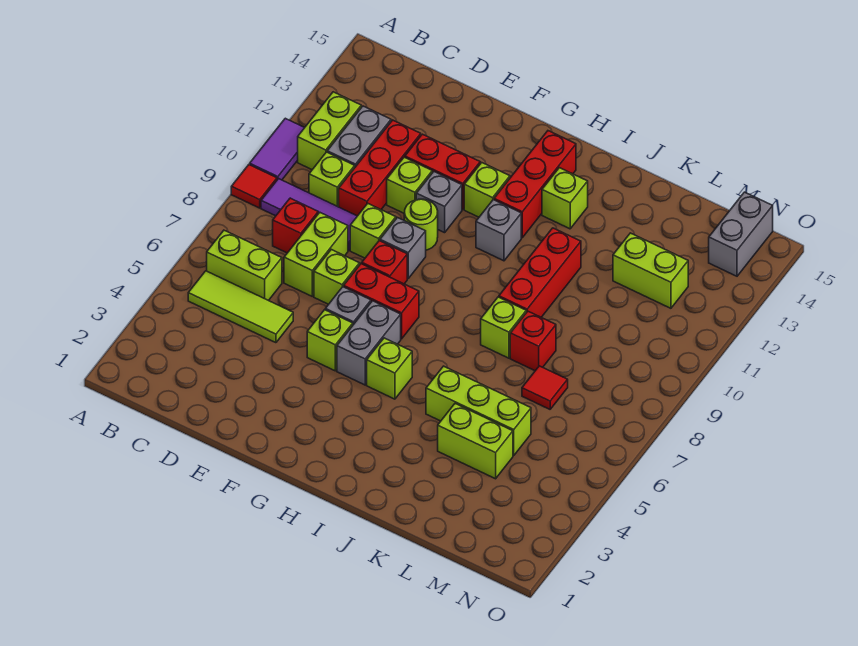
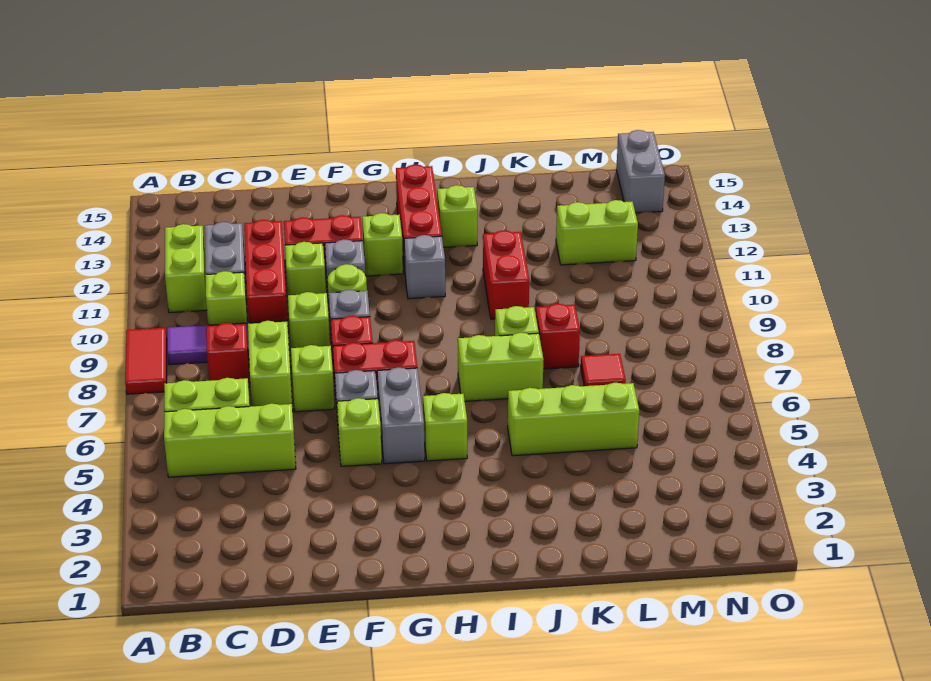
red tile A9 level 1 -> red tile A8:A9 level 1
purple tile A10:A11 level 1 -> none
lime tile B5:D5 level 1 -> lime brick B5:D5 level 1
red brick J9:J11 level 1 -> red brick J10:J11 level 1
lime brick K4:L4 level 1 -> lime brick I7:J7 level 1

